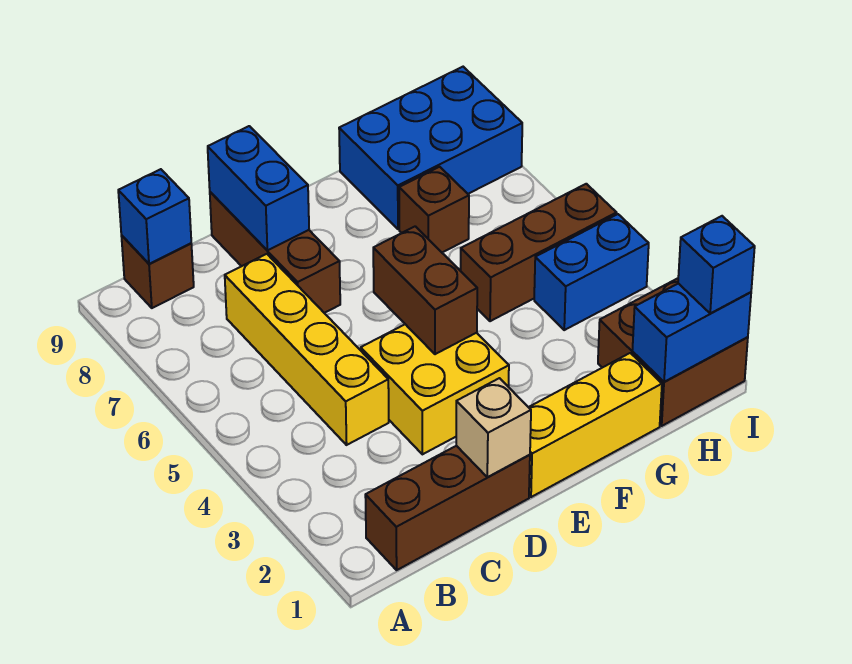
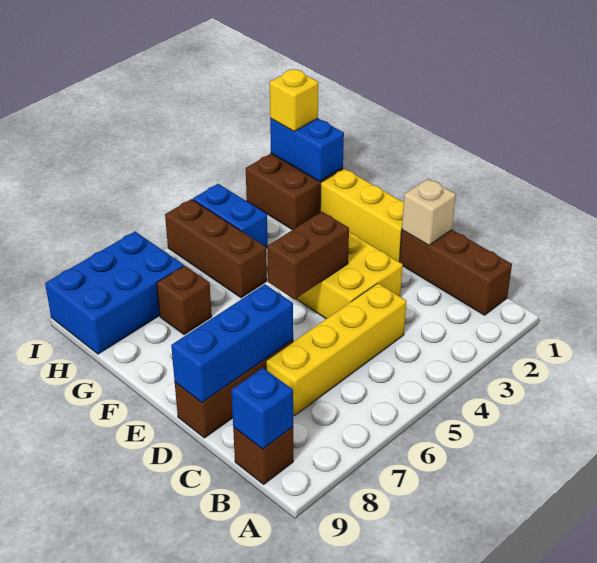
blue brick D8:D9 level 2 -> blue brick D7:D9 level 2
blue brick G8:I9 level 1 -> blue brick H7:I9 level 1
blue brick I1 level 3 -> yellow brick I1 level 3

